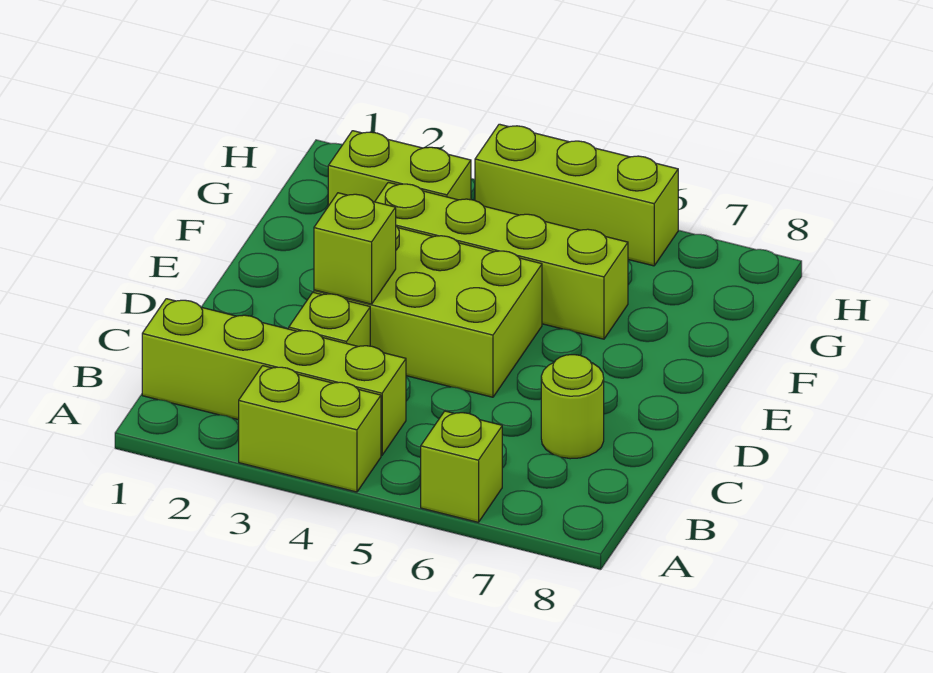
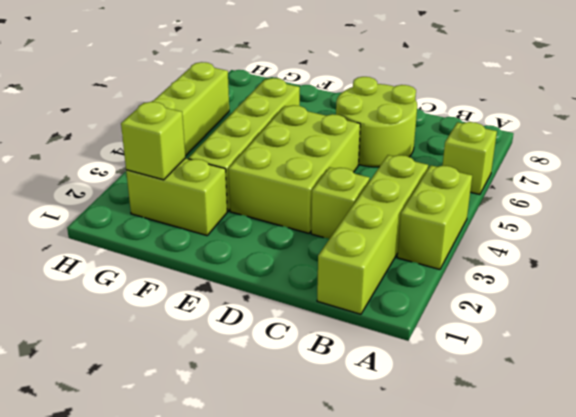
lime round brick C7 level 1 -> lime round brick C6:D7 level 1
lime brick D3 level 2 -> lime brick G2 level 2
lime brick G2:G3 level 1 -> lime brick F2:G2 level 1

